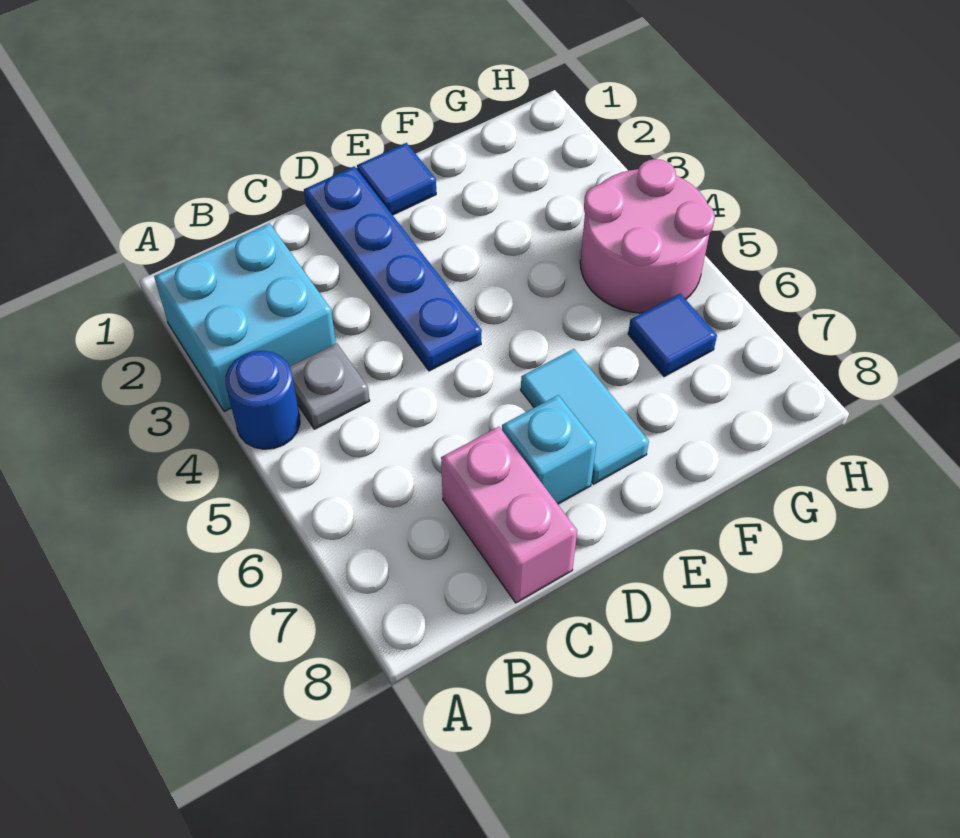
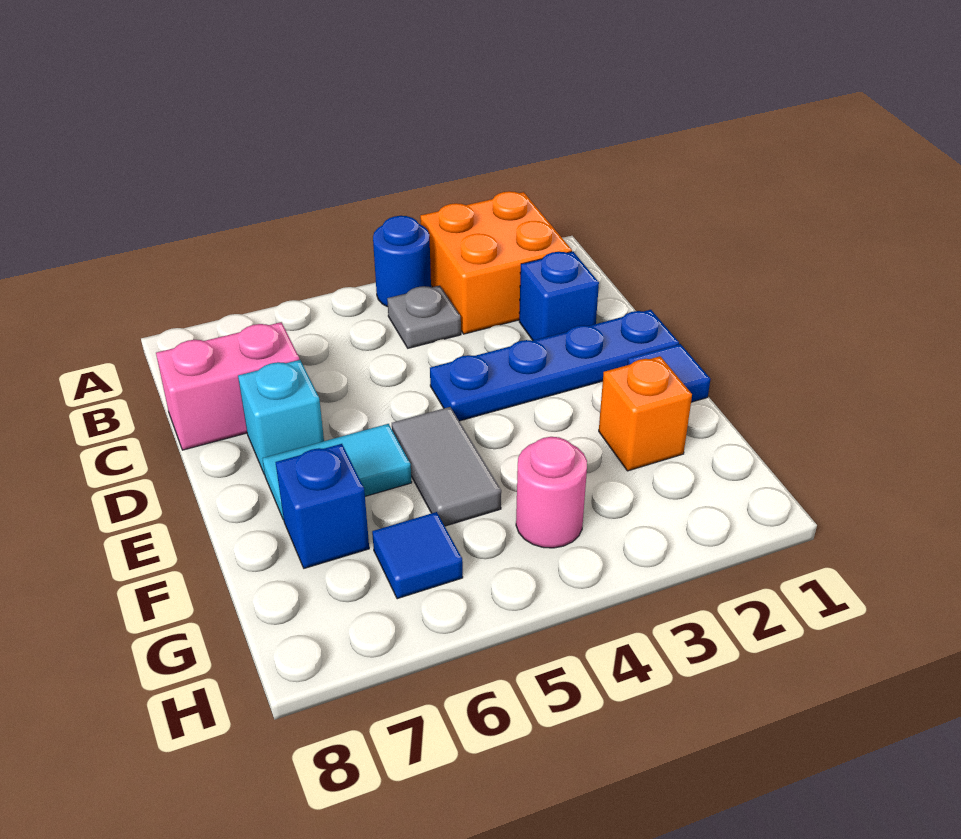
cyan brick A2:B3 level 1 -> orange brick A2:B3 level 1
none -> blue brick C2 level 1
none -> grey tile E5:F5 level 1
none -> orange brick F2 level 1
none -> blue brick F7 level 1
pink round brick G4:H5 level 1 -> pink round brick G4 level 1

